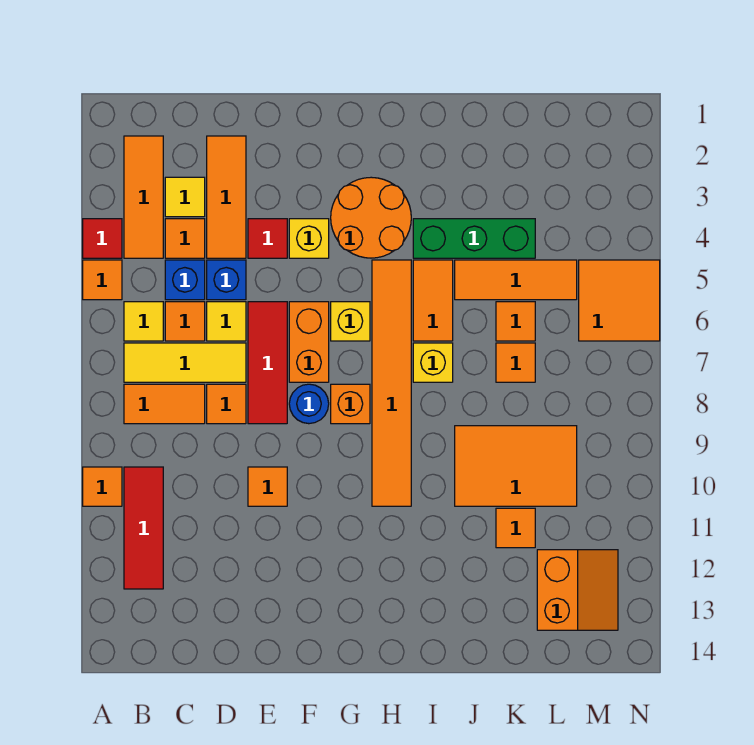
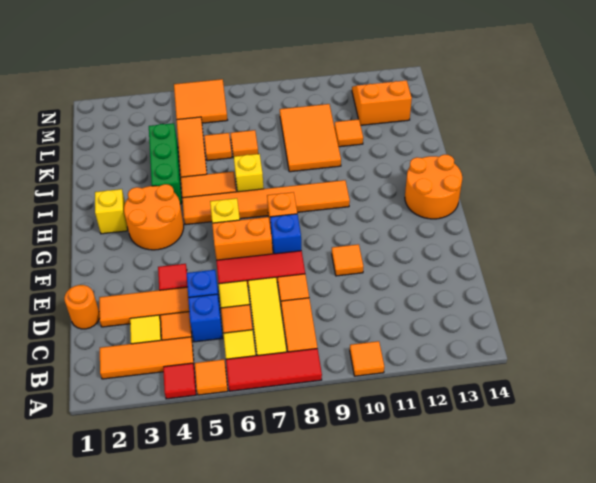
red tile B10:B12 level 1 -> red tile A6:A8 level 1
none -> orange round brick D1 level 1
yellow brick F4 level 1 -> yellow brick H2 level 1
blue round brick F8 level 1 -> blue brick F8 level 1
none -> orange round brick G13:H14 level 1

